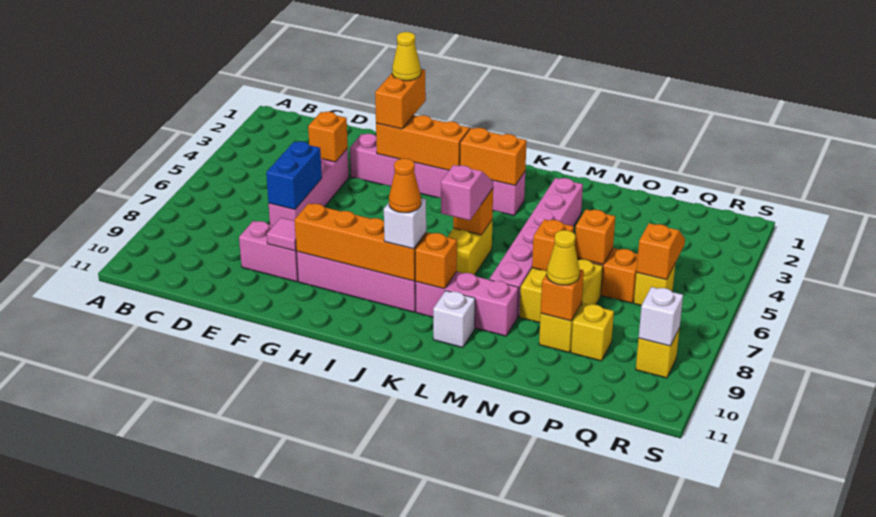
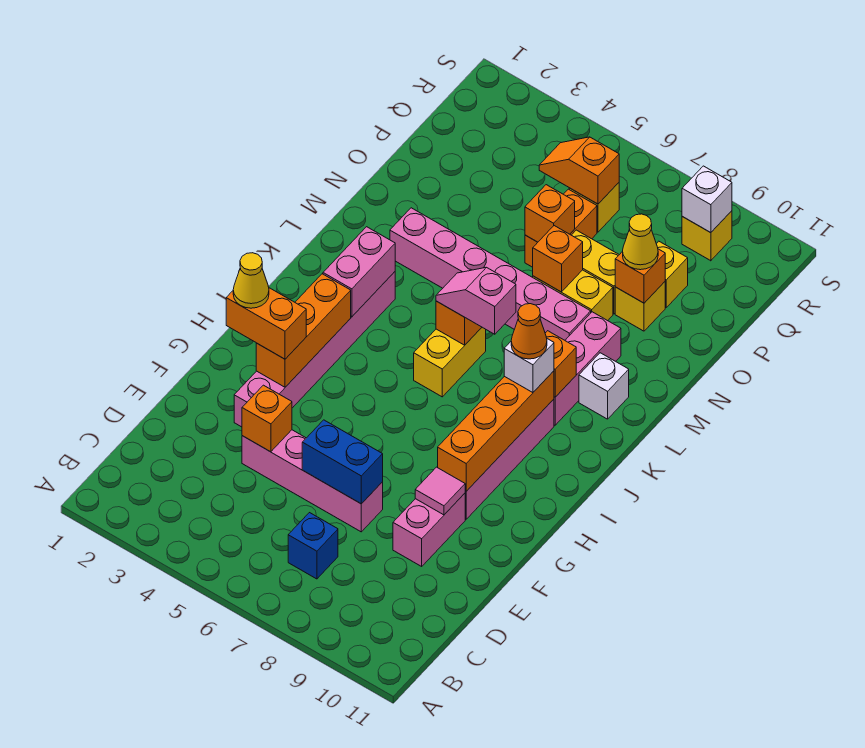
none -> blue brick C7 level 1
orange brick J3:K3 level 2 -> pink brick J3:K3 level 2
yellow brick K6:K7 level 1 -> yellow brick J6:K6 level 1

